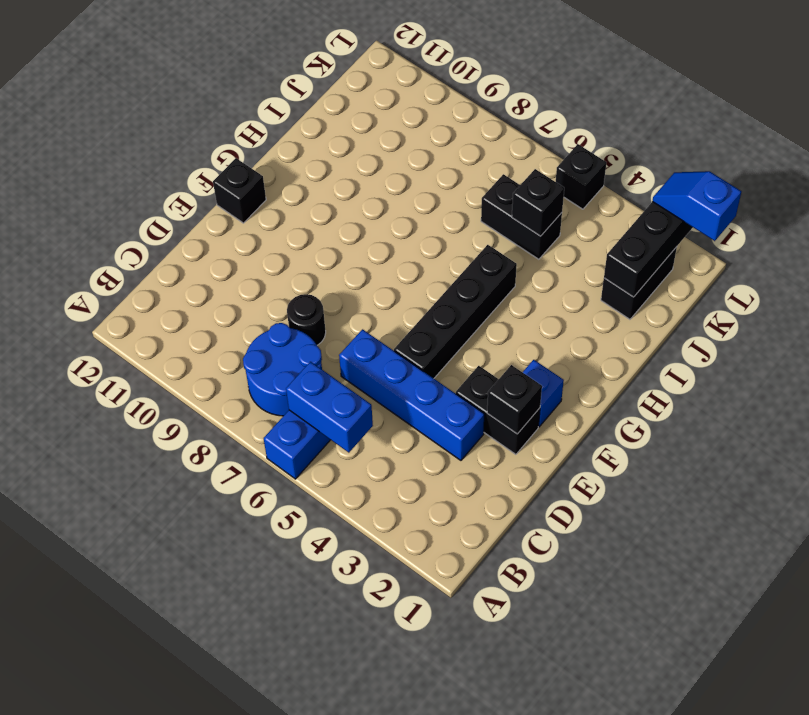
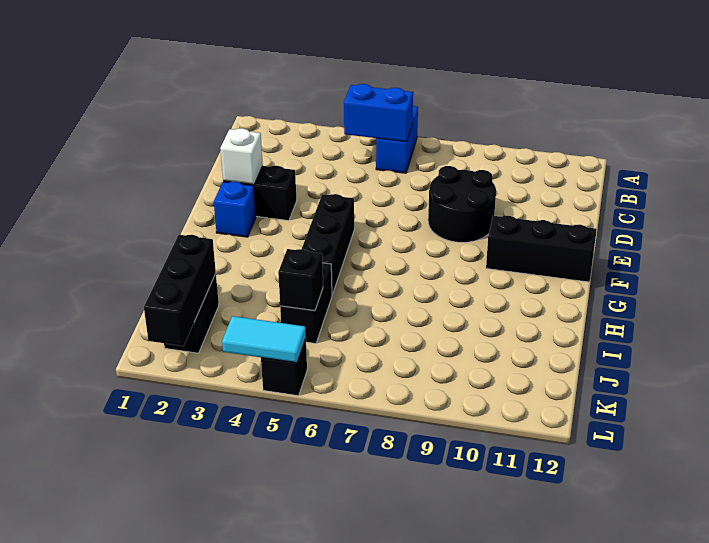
blue round brick B7:C8 level 1 -> none
blue brick D3:D6 level 1 -> none
black round brick D8 level 1 -> black round brick D8:E9 level 1
black brick E2 level 2 -> white brick E2 level 2
black brick E5:H5 level 1 -> black brick F5:H5 level 1
black brick F12 level 1 -> black brick F10:F12 level 1
black brick J5:J6 level 1 -> black brick I5:J5 level 1
blue slope L1:L2 level 3 top 1 -> none
none -> cyan tile L4:L5 level 2

